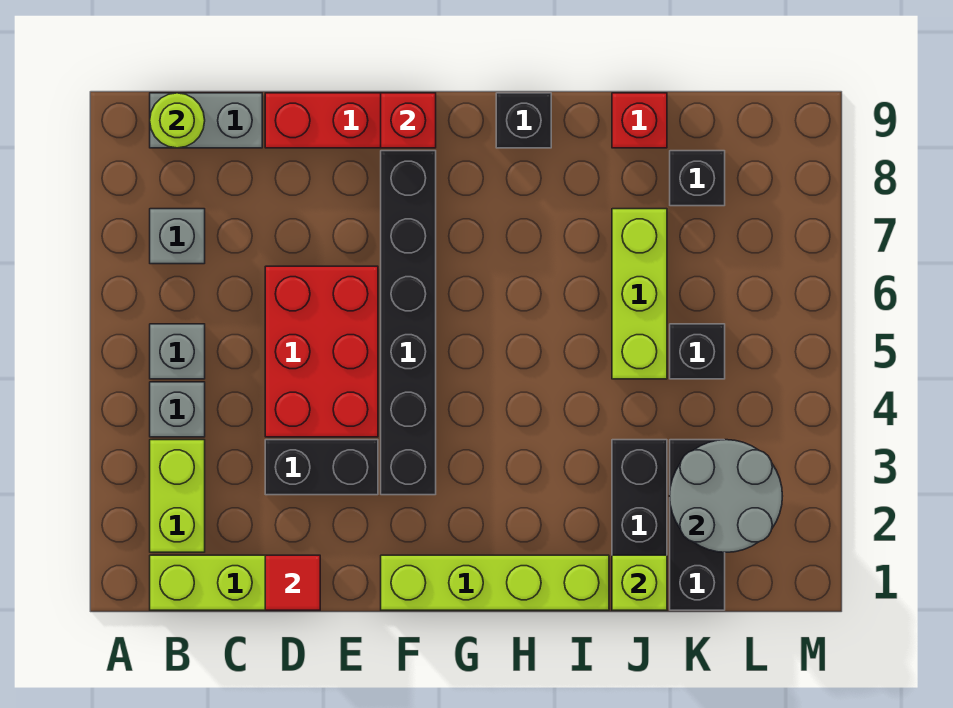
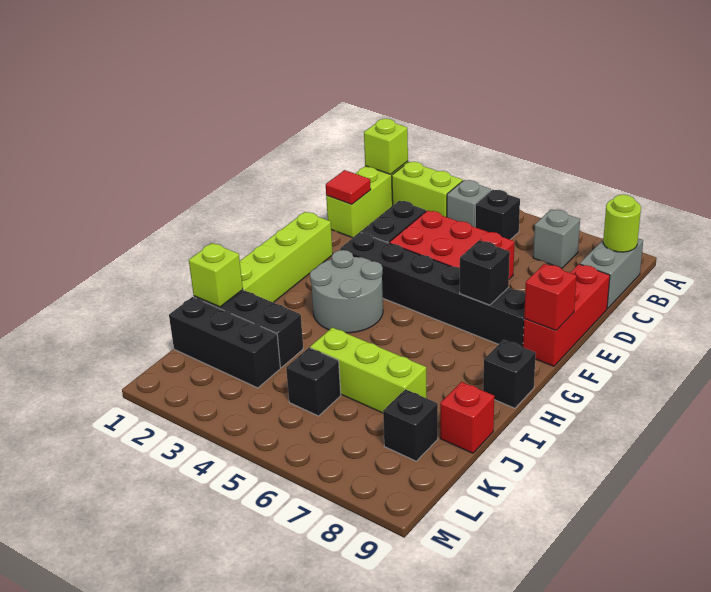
none -> lime brick B1 level 2
grey brick B5 level 1 -> black brick B5 level 1
none -> black brick F7 level 2
grey round brick K2:L3 level 2 -> grey round brick G3:H4 level 1

